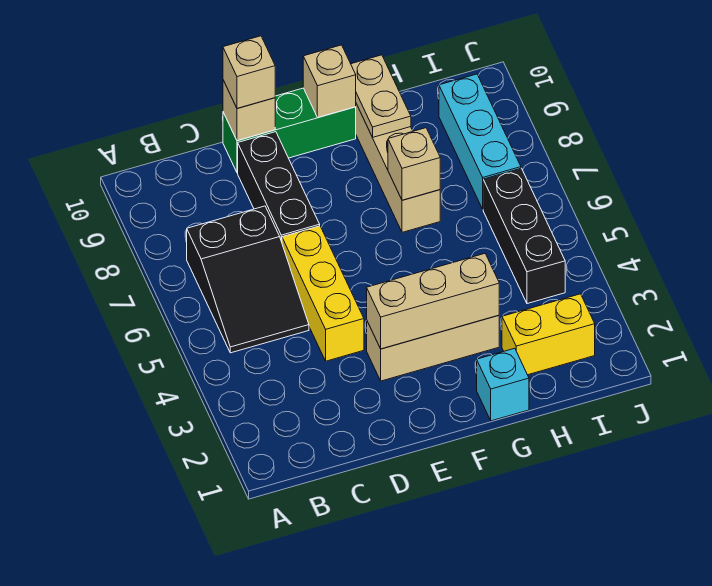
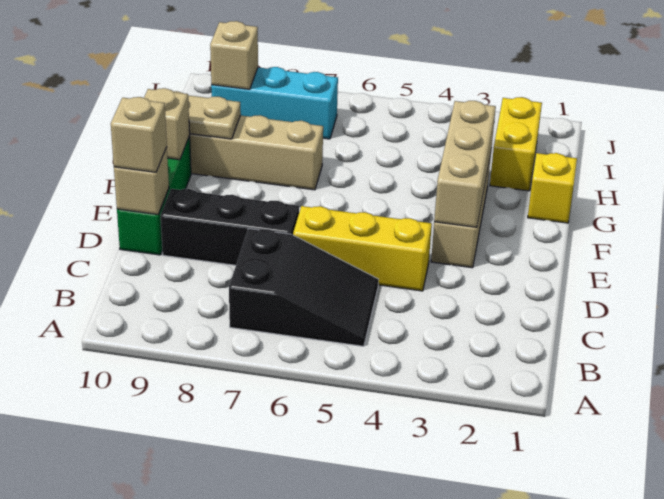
cyan brick G1 level 1 -> yellow brick G1 level 1
tan brick G7 level 2 -> tan brick I9 level 2
black brick I4:I6 level 1 -> none

